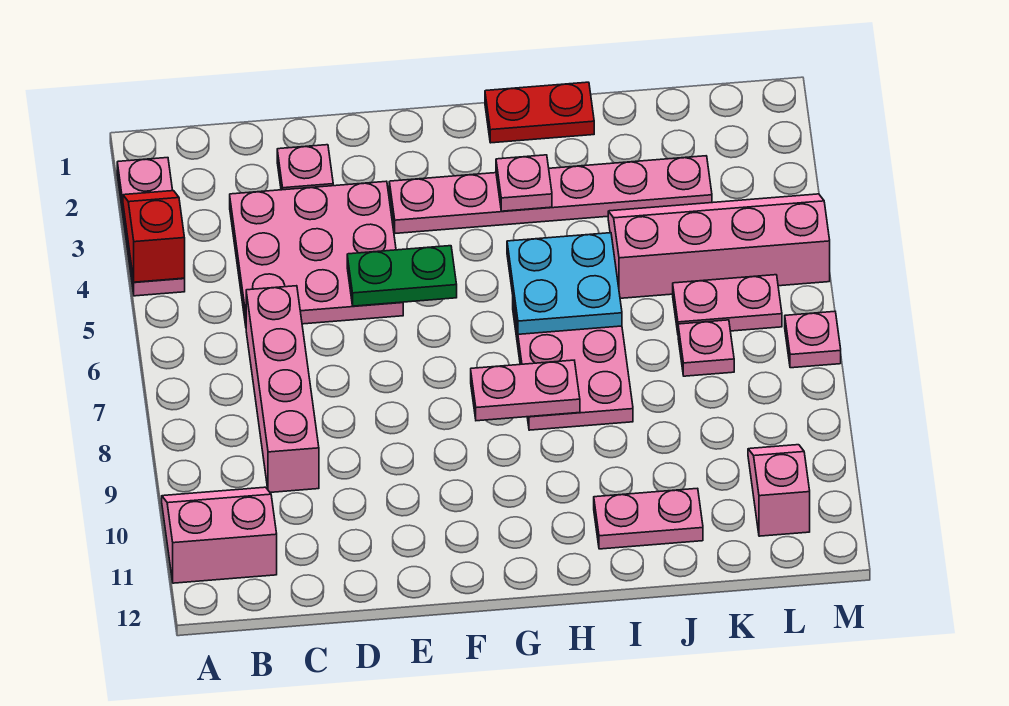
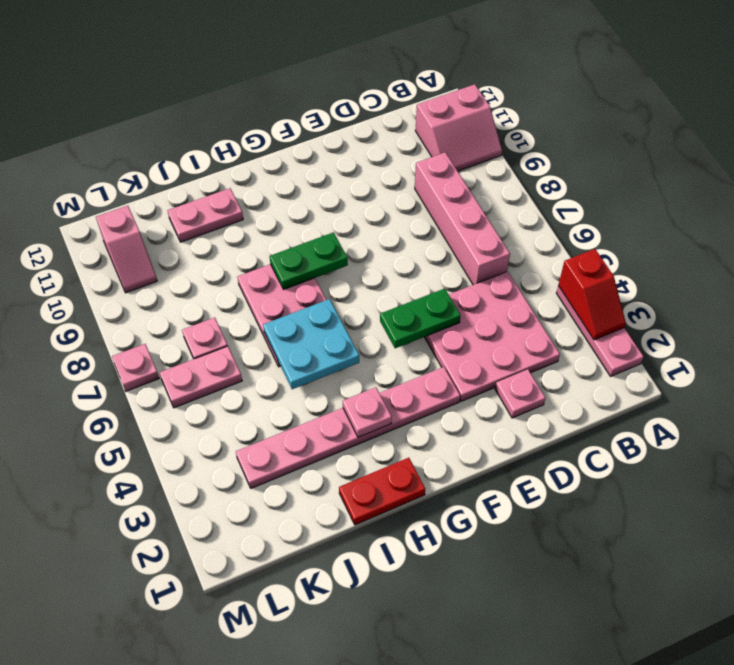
pink plate G8:H8 level 2 -> green plate G8:H8 level 2
pink slope J4:M5 level 1 top 5 -> none

